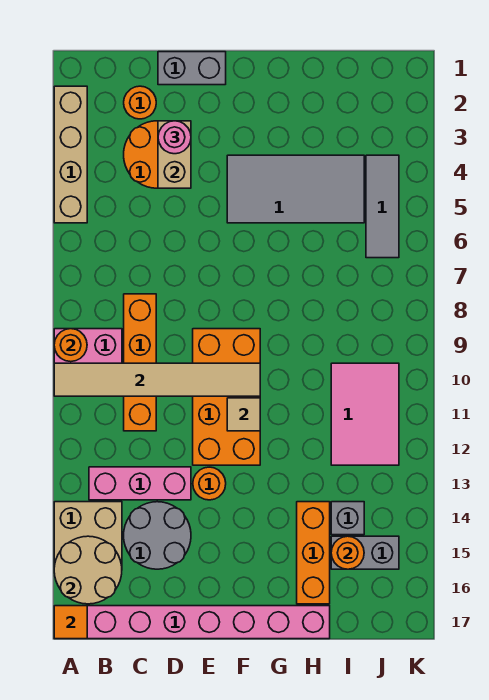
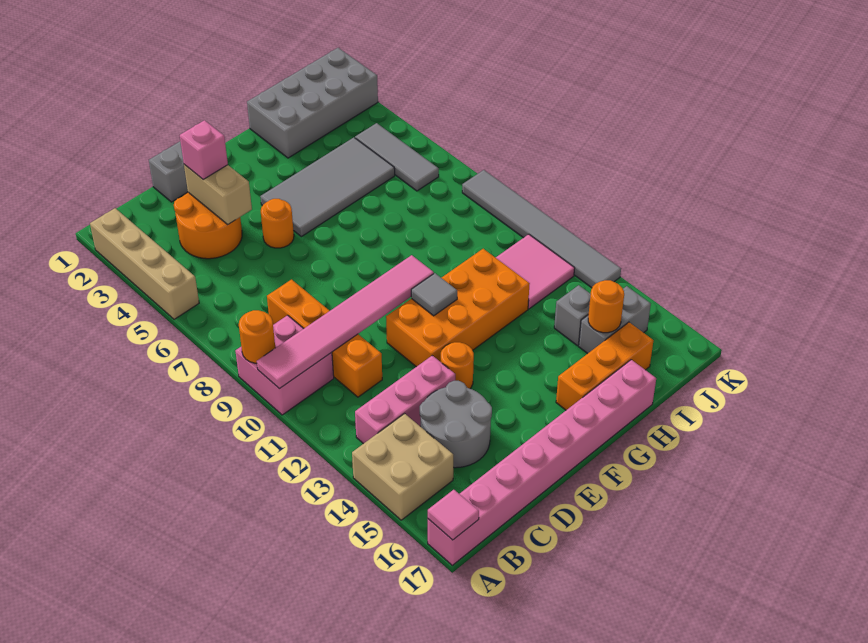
tan tile A10:F10 level 2 -> pink tile A10:F10 level 2
tan round brick A15:B16 level 2 -> none
orange tile A17 level 2 -> pink tile A17 level 2
orange round brick C2 level 1 -> orange round brick E5 level 1
pink round brick D3 level 3 -> pink brick D3 level 3
orange brick E9:F12 level 1 -> orange brick E11:H12 level 1
tan tile F11 level 2 -> grey tile F11 level 2
none -> grey brick H1:K2 level 1
orange brick H14:H16 level 1 -> orange brick G16:I16 level 1
pink tile I10:J12 level 1 -> pink tile I11:J12 level 1
none -> grey tile K8:K13 level 1

